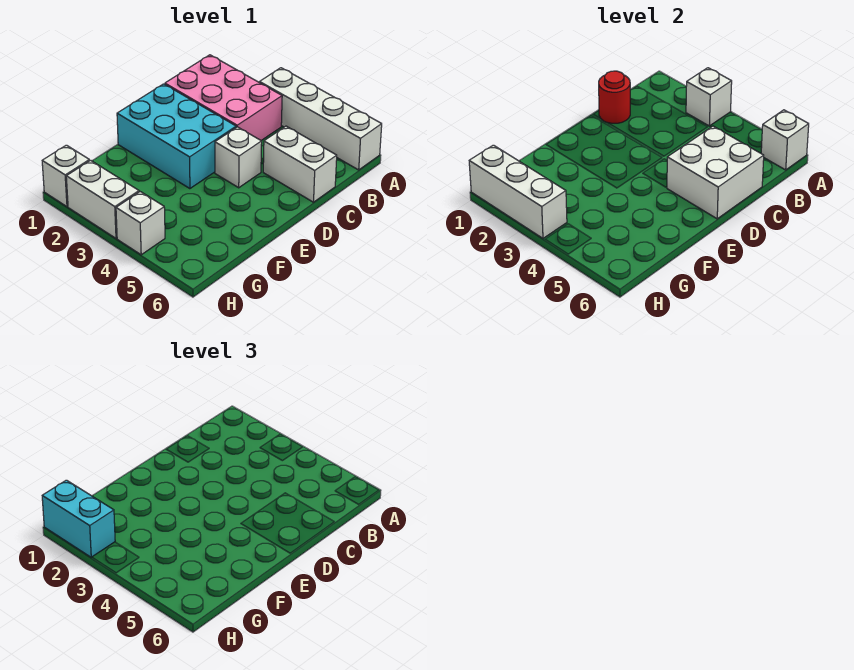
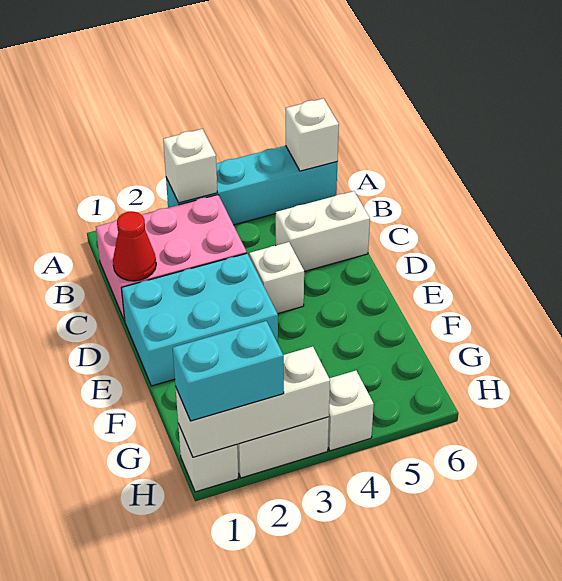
white brick A3:A6 level 1 -> cyan brick A3:A6 level 1
red round brick C1 level 2 -> red cone C1 level 2
white brick C5:D6 level 2 -> none

